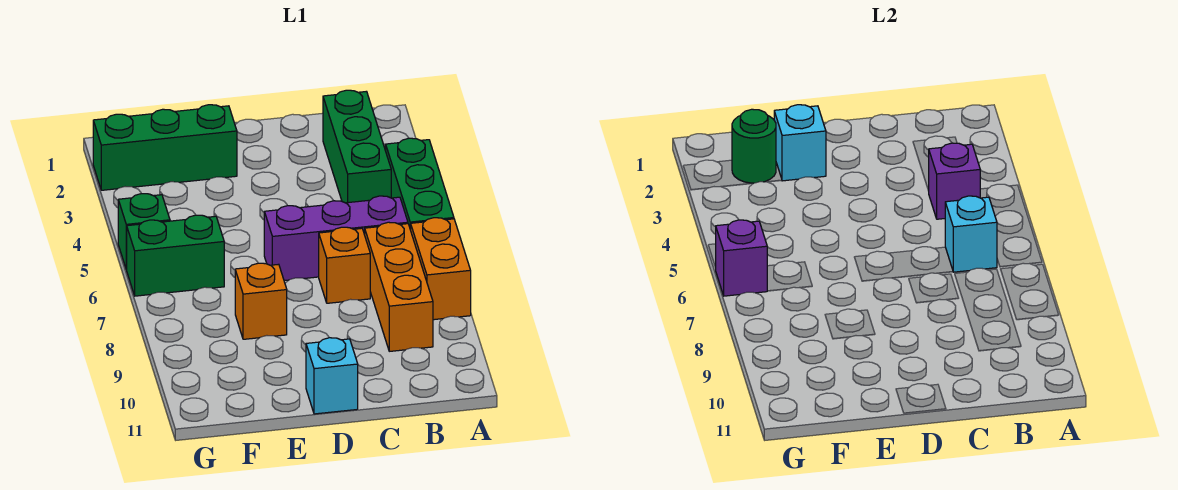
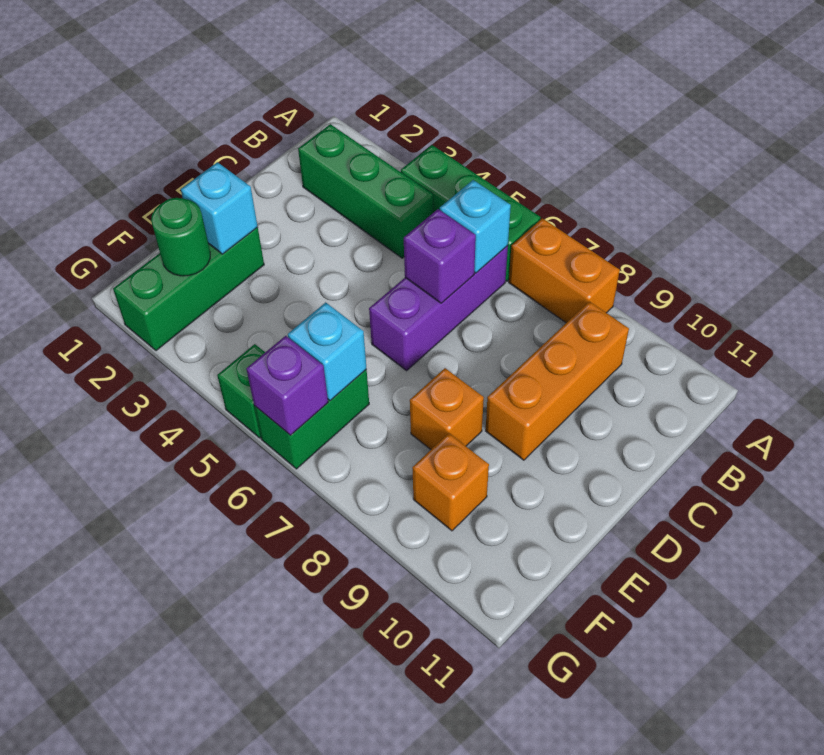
purple brick B4 level 2 -> purple brick C6 level 2
orange brick B7:B9 level 1 -> orange brick B9:D9 level 1
orange brick C7 level 1 -> orange brick F9 level 1
cyan brick D11 level 1 -> cyan brick F6 level 2

